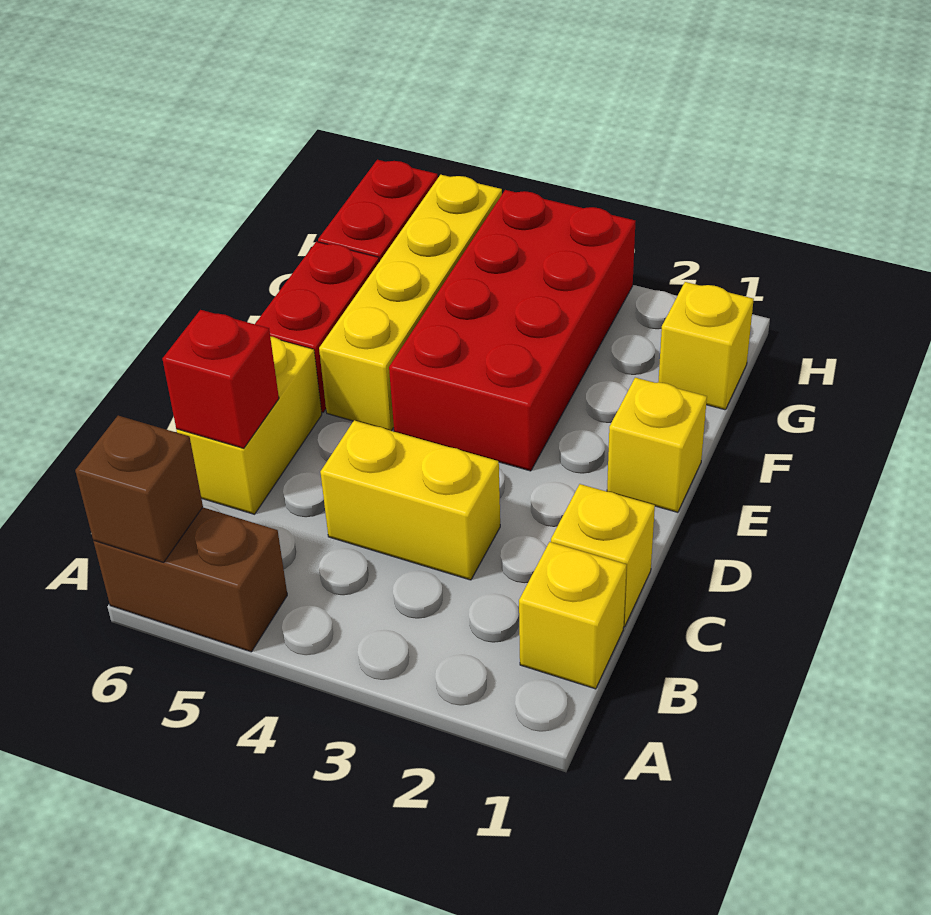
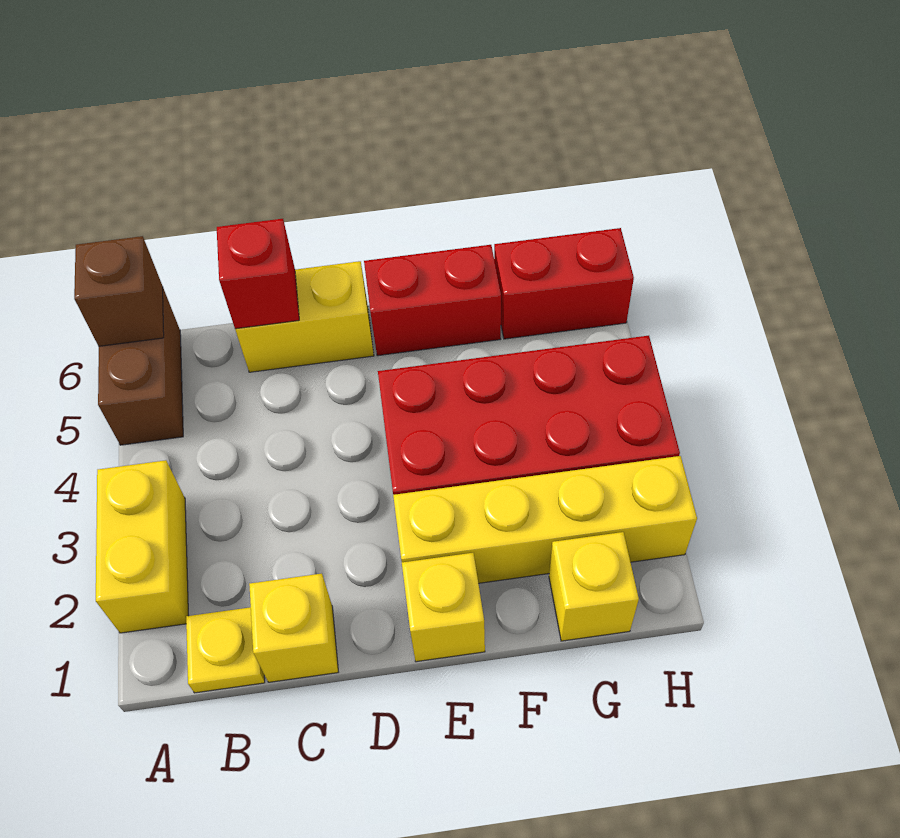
yellow brick B1 level 1 -> yellow plate B1 level 1
yellow brick C3:C4 level 1 -> yellow brick A2:A3 level 1
yellow brick E5:H5 level 1 -> yellow brick E2:H2 level 1

